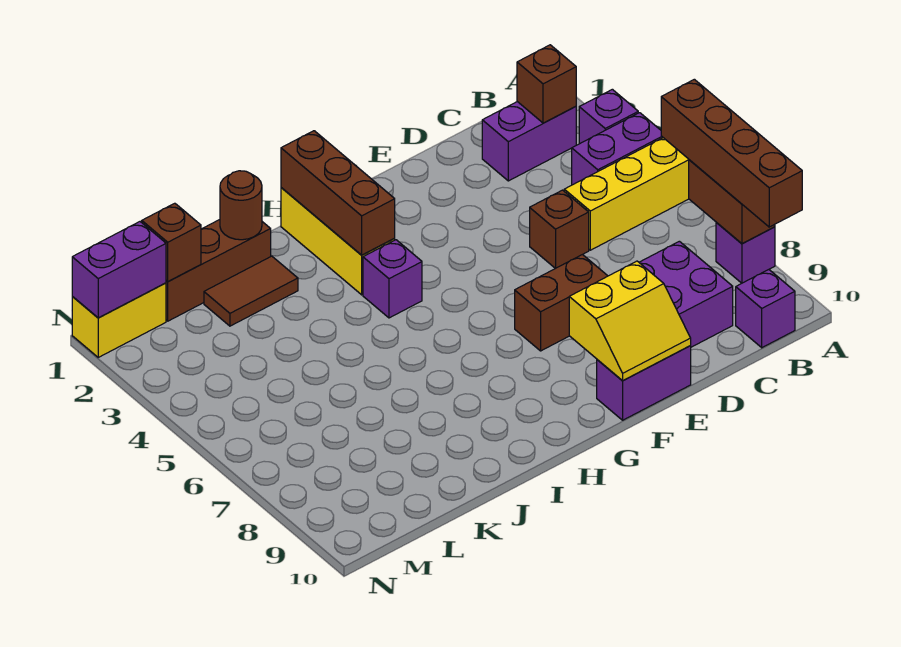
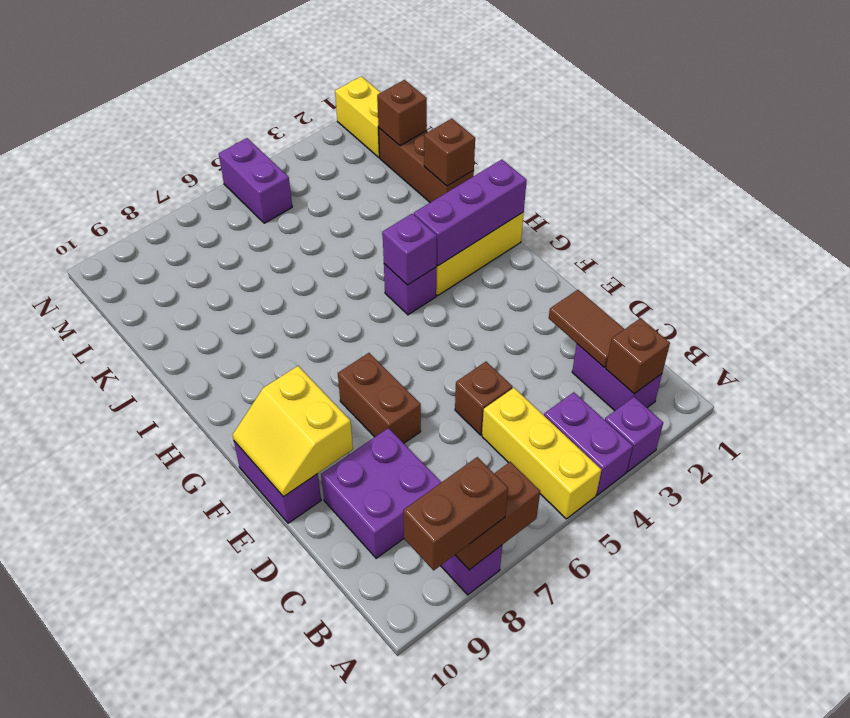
brown brick A6:A9 level 3 -> brown brick A8:A9 level 3
purple brick B10 level 1 -> purple brick H4 level 2
brown brick H1:H3 level 2 -> purple brick H1:H3 level 2
brown round brick J1 level 2 -> brown brick J1 level 2
brown tile J2:K2 level 1 -> brown tile C2:D2 level 2
purple brick M1:N1 level 2 -> purple brick M5:N5 level 1

